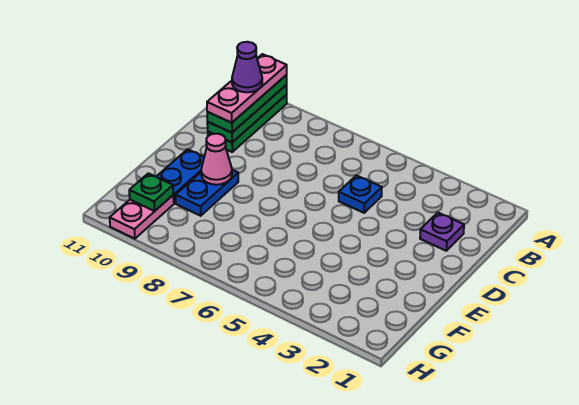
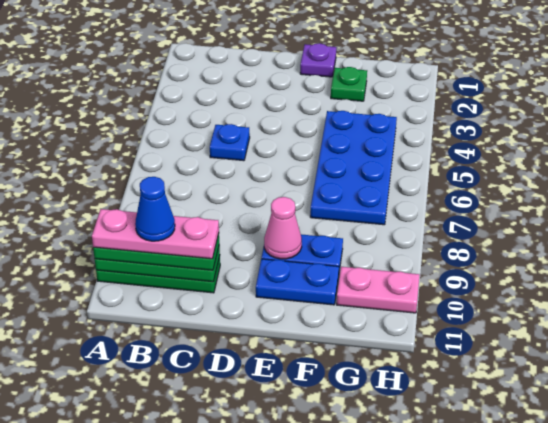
purple cone B10 level 5 -> blue cone B10 level 5
purple plate C2 level 1 -> purple plate E1 level 1
none -> blue plate F4:G7 level 1
green plate G10 level 2 -> green plate F2 level 1

